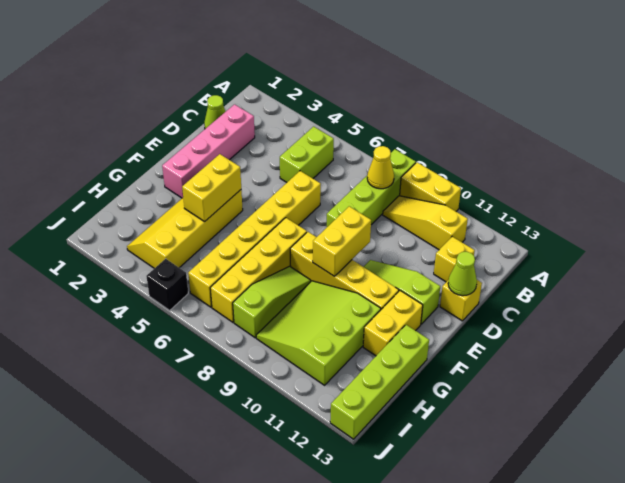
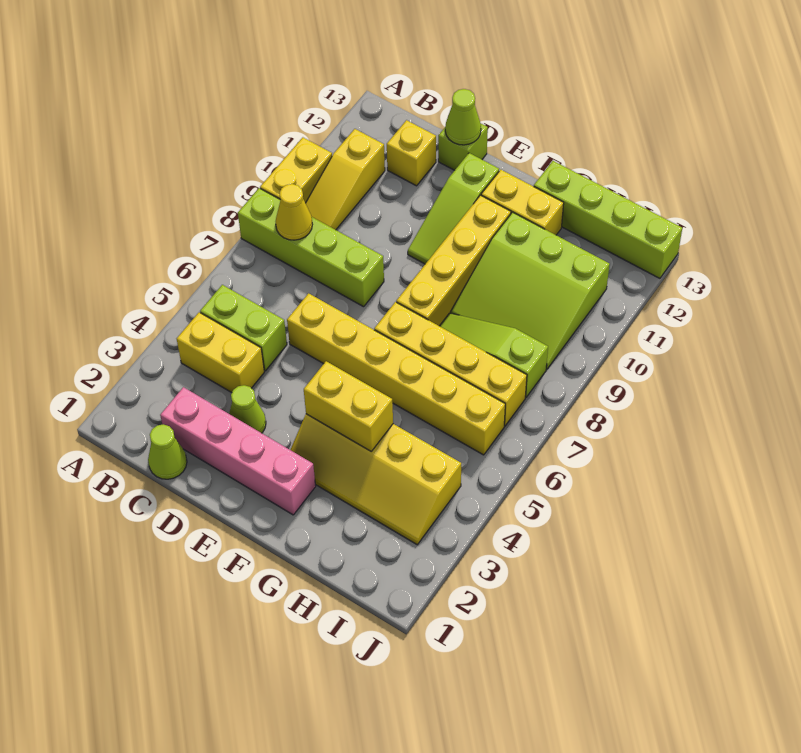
none -> lime cone D3 level 1
yellow brick D13 level 1 -> lime brick D13 level 1
yellow brick E9:F9 level 2 -> yellow brick B4:C4 level 1
black brick J5 level 1 -> none

